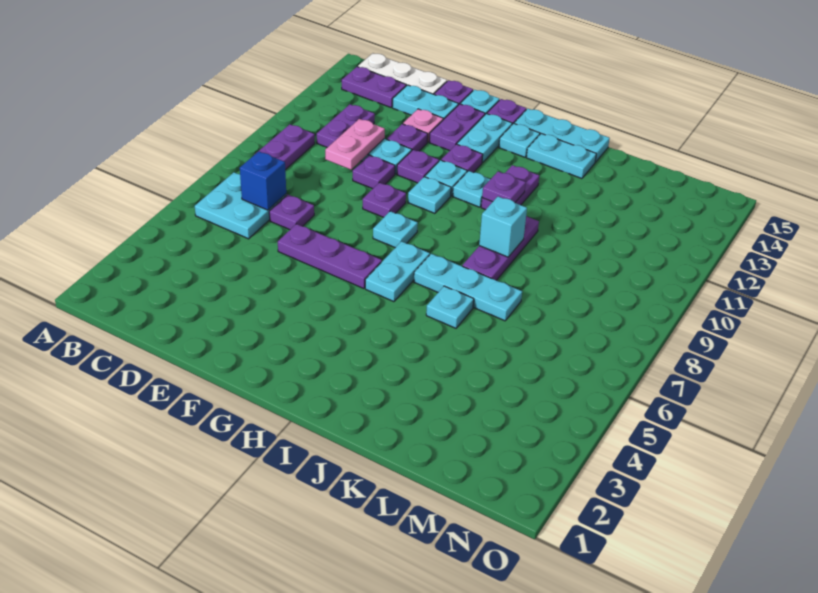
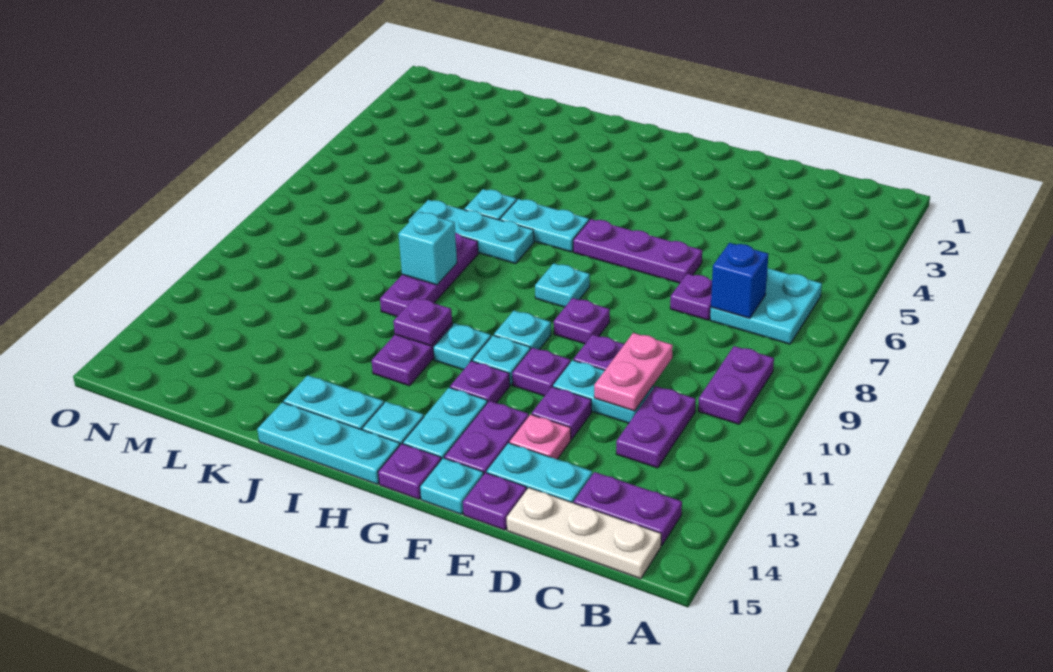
cyan plate H6:H7 level 1 -> cyan plate H6:I6 level 1

